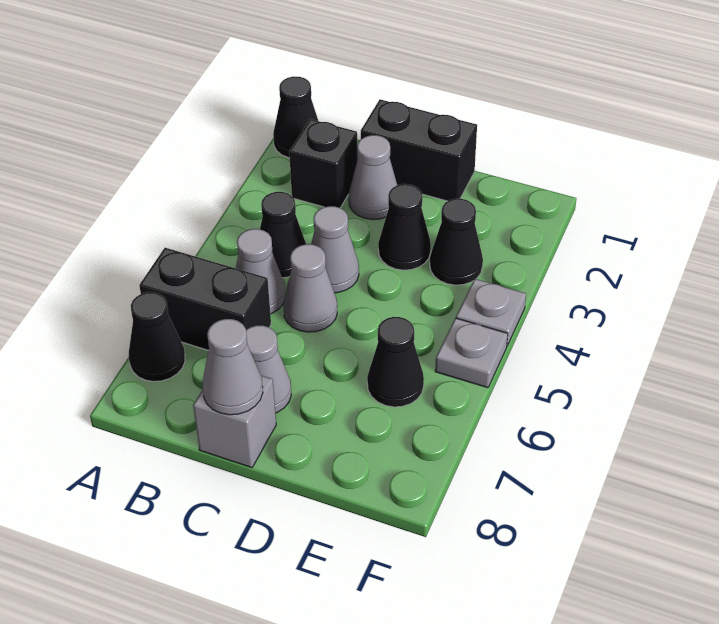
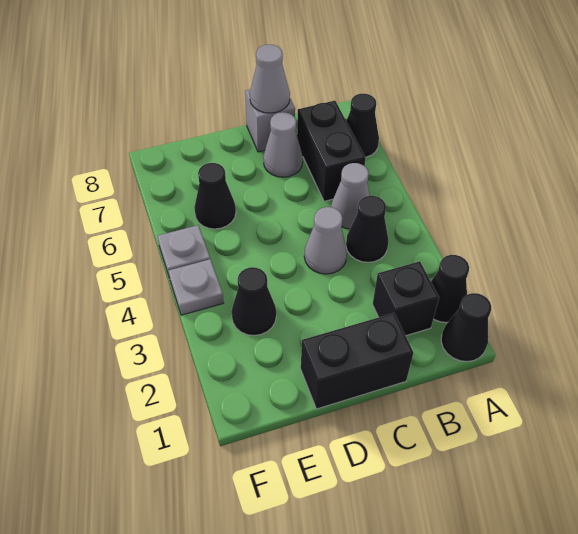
black brick A6:B6 level 1 -> black brick B6:B7 level 1
grey cone C2 level 1 -> none
grey cone C5 level 1 -> none
black cone D3 level 1 -> black cone A2 level 1

